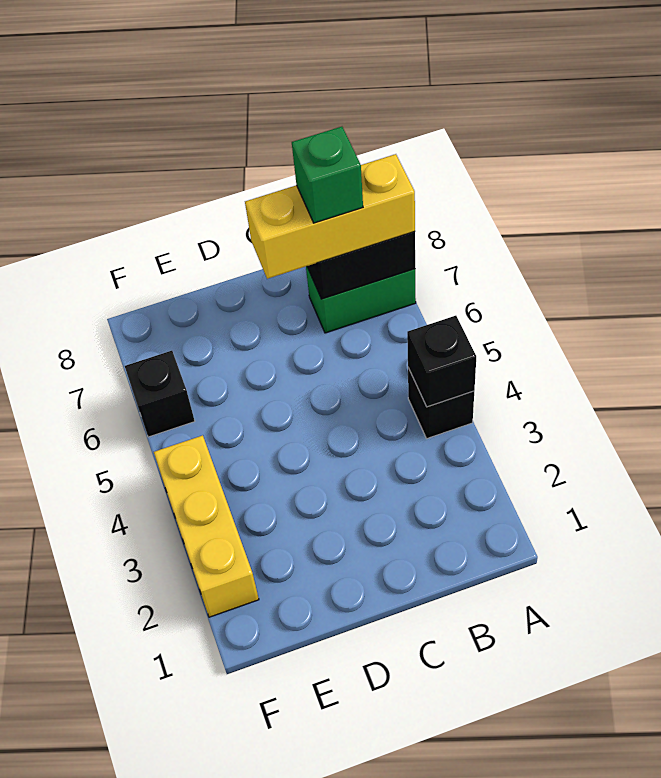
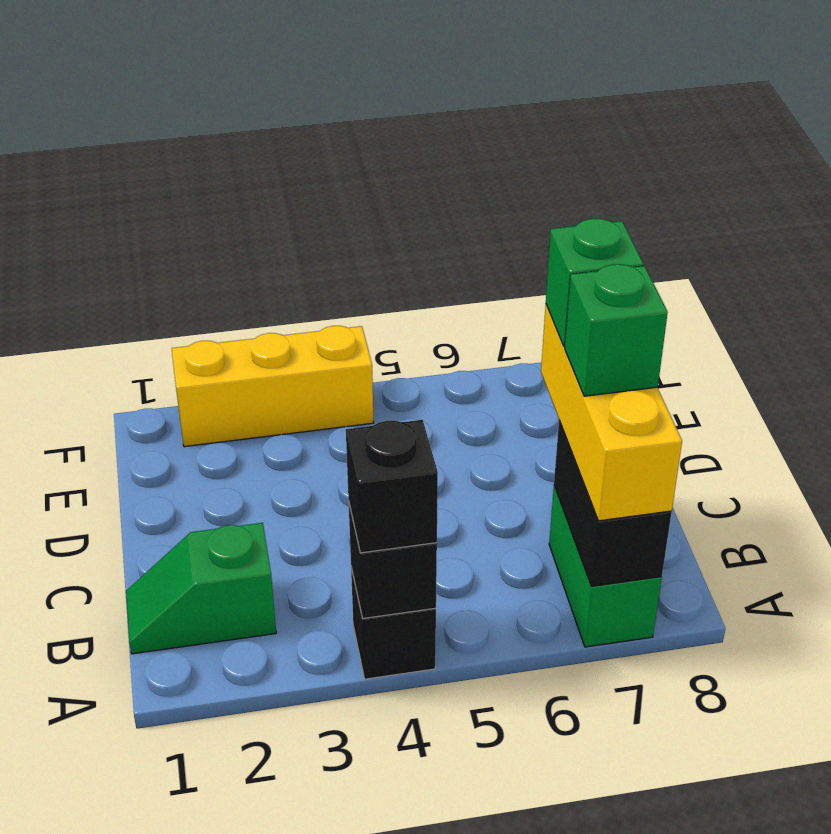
none -> green slope B1:B2 level 1 top 2
none -> green brick C7 level 4
black brick F6 level 1 -> black brick A4 level 3

